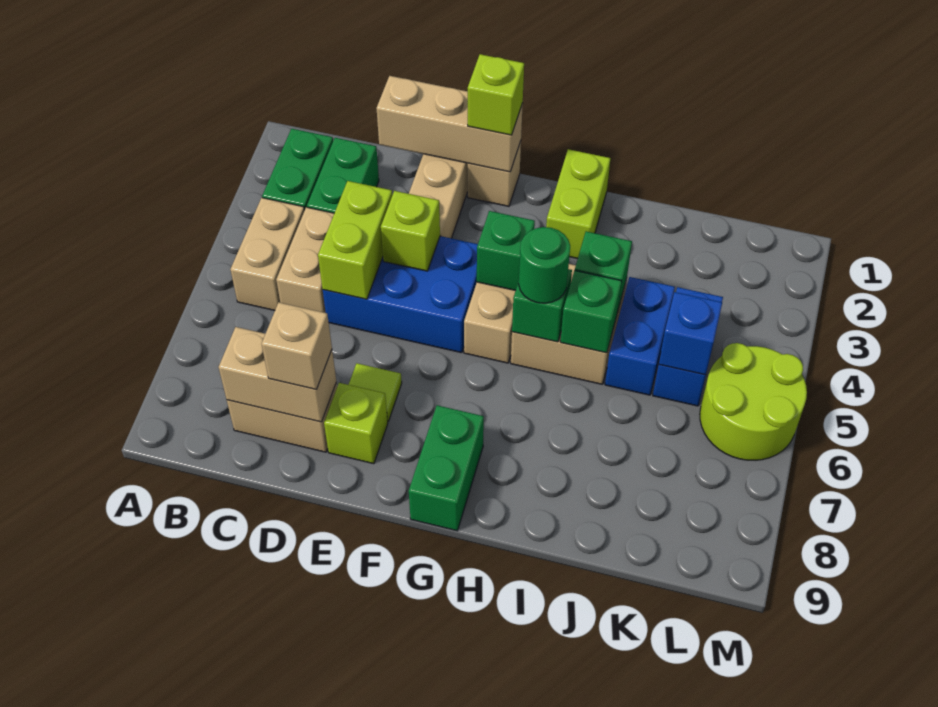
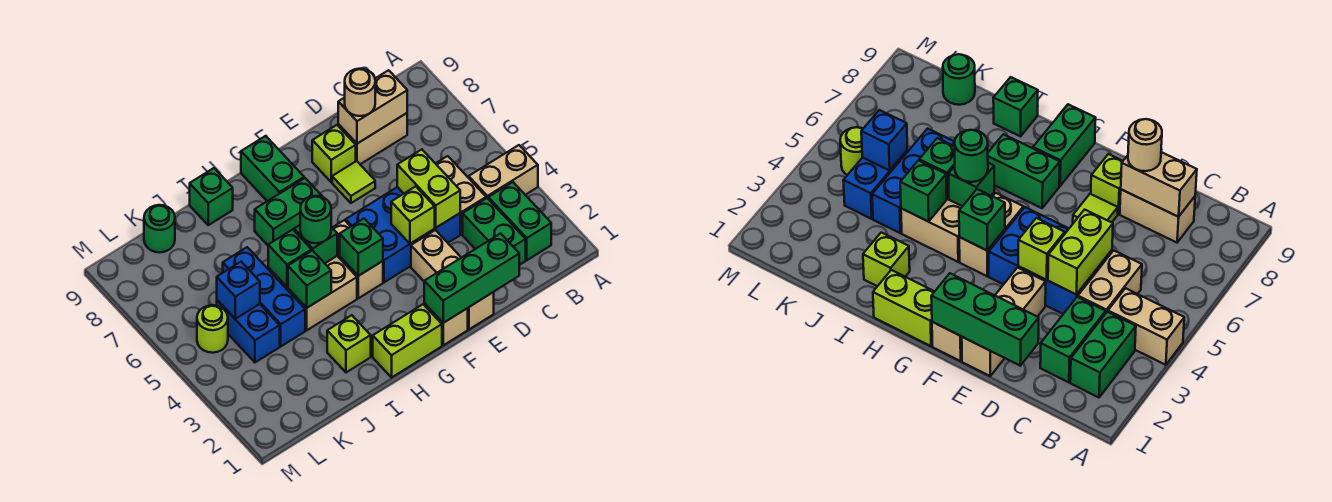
tan brick B4:B5 level 1 -> tan brick A4:B4 level 1
tan brick D1:F1 level 2 -> green brick D1:F1 level 2
tan brick D8 level 3 -> tan round brick D8 level 3
lime brick F1 level 3 -> lime brick I2 level 1
none -> green brick G7:H7 level 1
lime brick H1:H2 level 1 -> lime brick G1:H1 level 1
none -> green brick I9 level 1
blue brick J4:J5 level 1 -> blue brick J4:J6 level 1
none -> green round brick K9 level 1
lime round brick L5:M6 level 1 -> lime round brick L5 level 1

